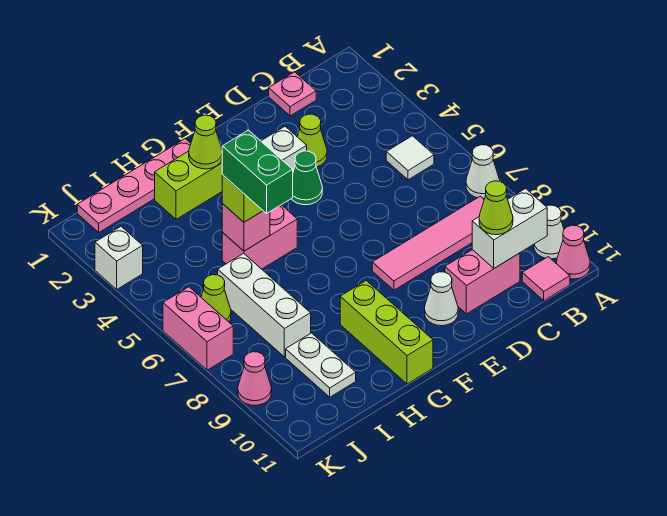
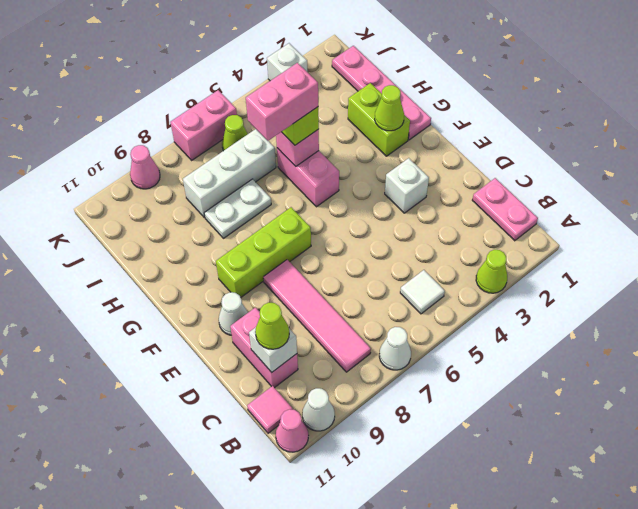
white brick B10:C10 level 2 -> white brick C10 level 2
pink plate C1 level 1 -> pink plate B1:C1 level 1
lime cone D3 level 1 -> lime cone A3 level 1
green cone E4 level 1 -> none
lime brick G9:G11 level 1 -> lime brick F7:F9 level 1
green brick H5:H6 level 4 -> pink brick H5:H6 level 4
white plate I9:I10 level 1 -> white plate H7:H8 level 1

